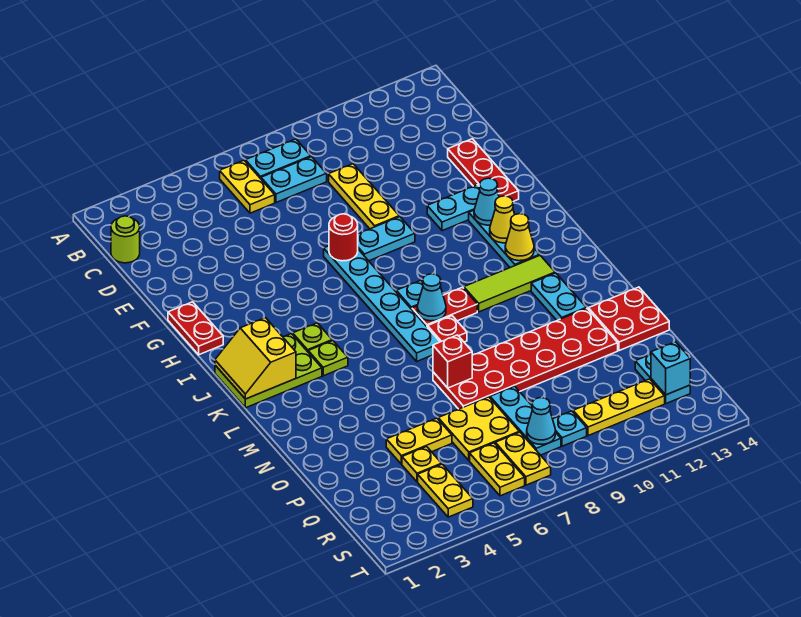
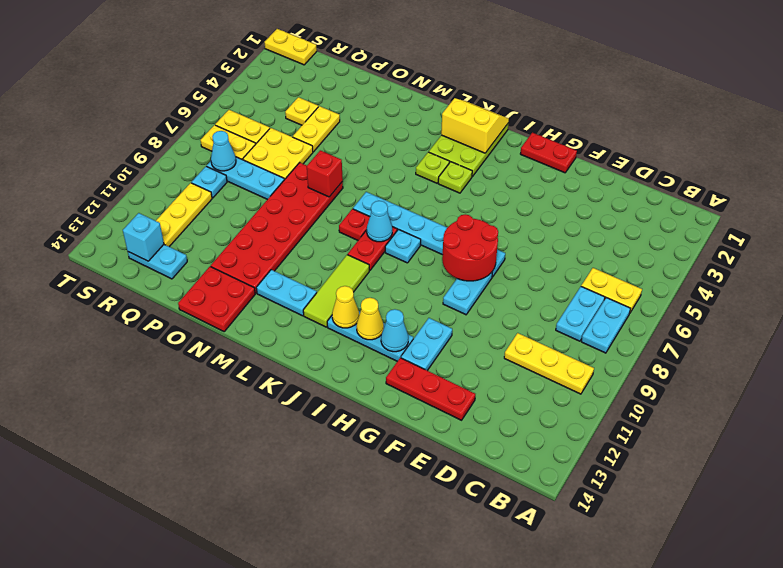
lime round brick C1 level 1 -> none
yellow plate D9:F9 level 1 -> yellow plate B10:D10 level 1
red round brick G7 level 2 -> red round brick G7:H8 level 2
yellow plate R4:S4 level 1 -> yellow plate S1:T1 level 1

